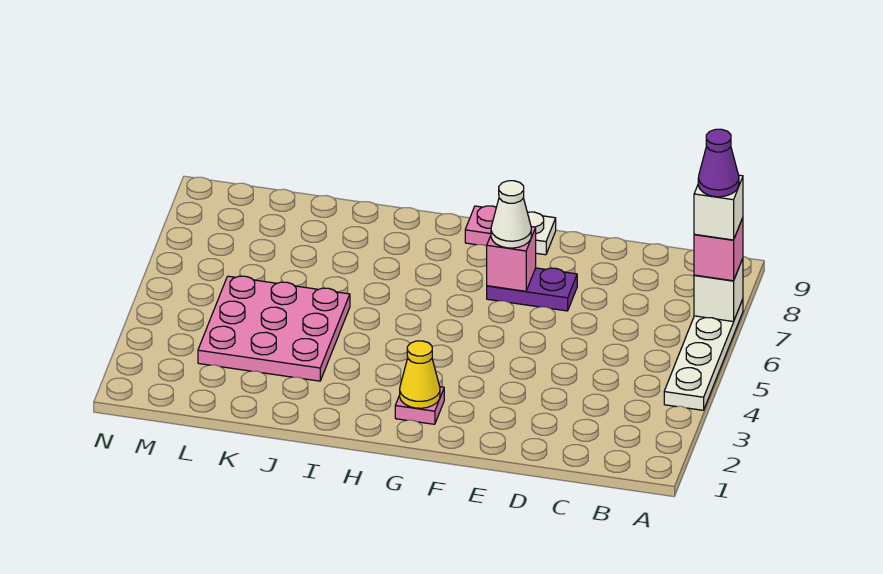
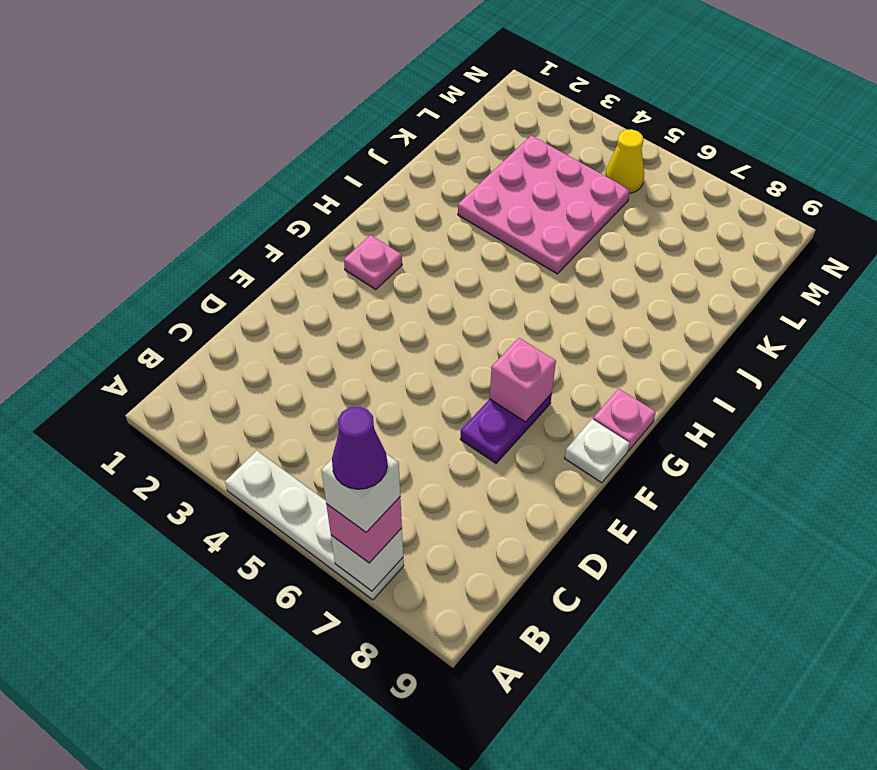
white cone F7 level 3 -> none
yellow cone G2 level 2 -> yellow cone M5 level 1

